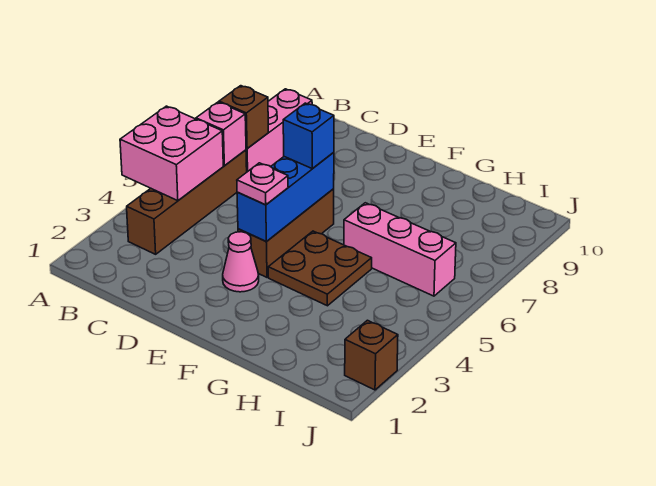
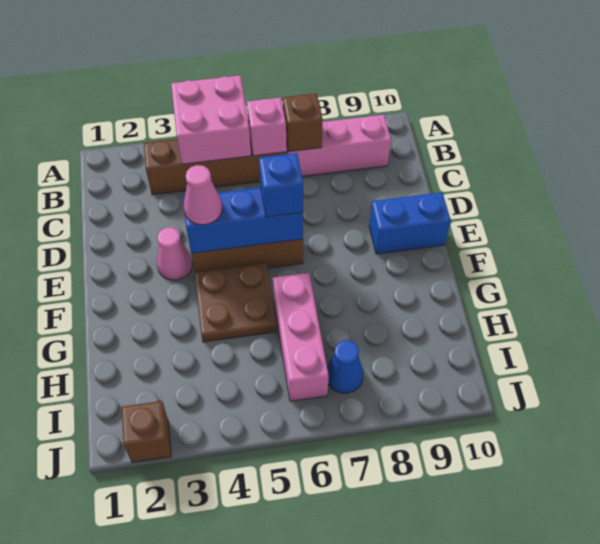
pink plate E4 level 3 -> pink cone E4 level 3
none -> blue brick E9:E10 level 1
none -> blue cone I7 level 1

